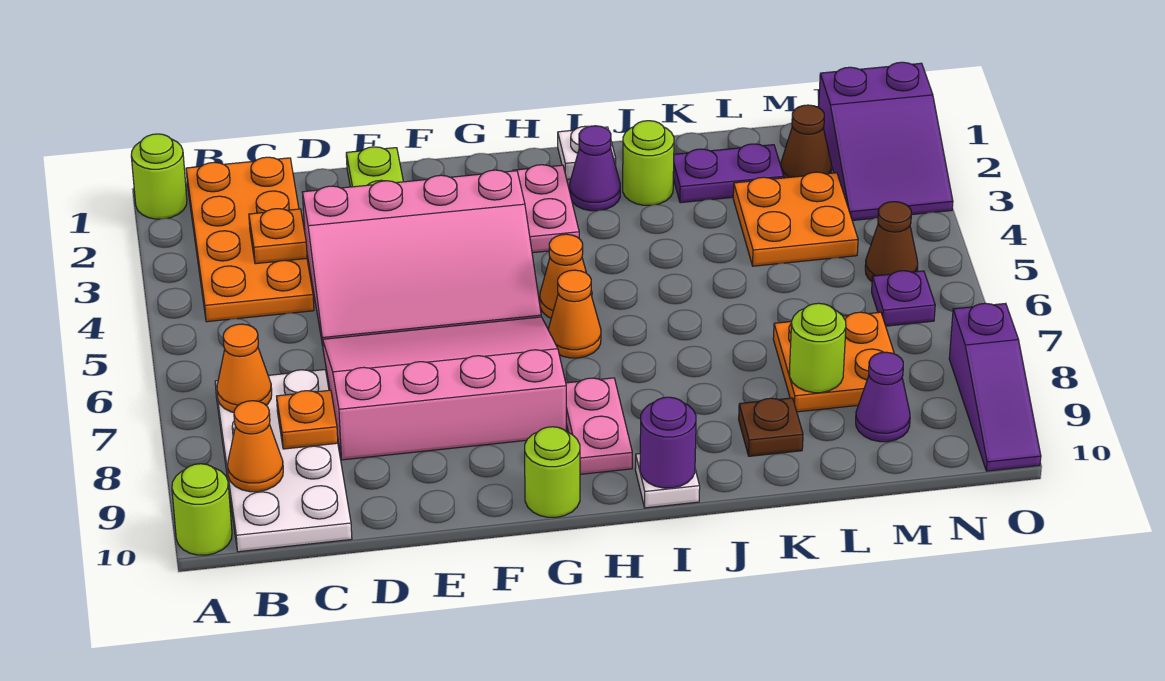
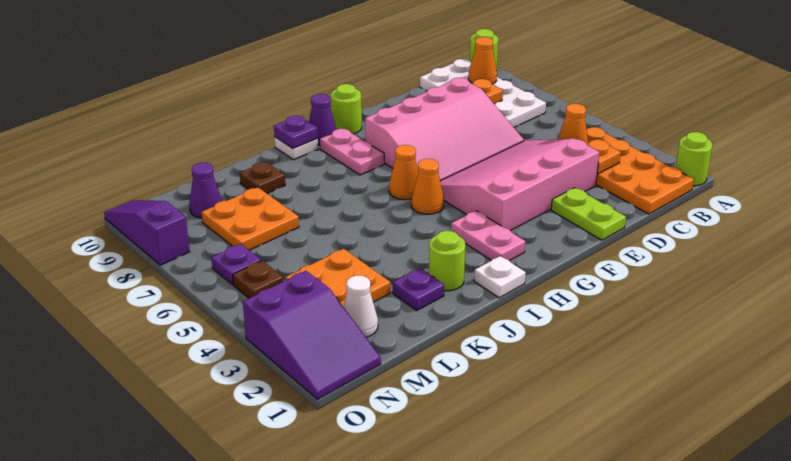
orange cone B7 level 2 -> orange cone C4 level 2
purple cone I2 level 1 -> purple cone H10 level 1
purple round brick I10 level 2 -> purple plate I10 level 2
purple plate K2:L2 level 1 -> purple plate K2 level 1
lime round brick L8 level 2 -> none
brown cone M2 level 1 -> white cone M2 level 1
purple slope N1:O3 level 1 top 1 -> purple slope N1:O3 level 1 top 3
brown cone N5 level 1 -> brown plate N5 level 1

